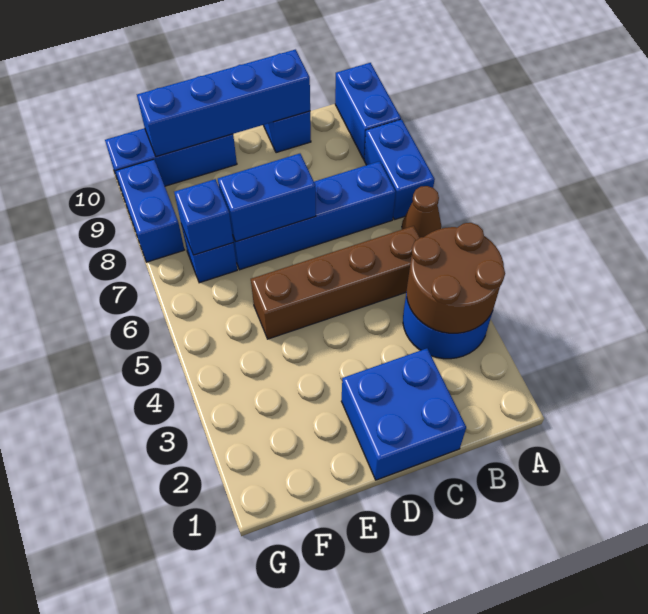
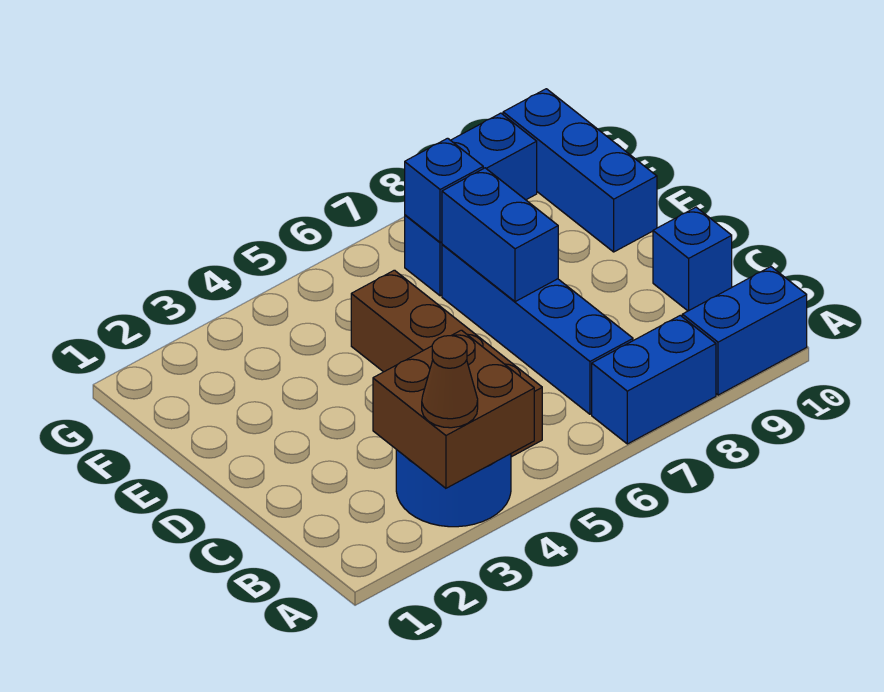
brown round brick A3:B4 level 2 -> brown brick A3:B4 level 2
brown cone A6 level 1 -> brown cone A3 level 3
blue brick C1:D2 level 1 -> none
blue brick C10:F10 level 2 -> none

